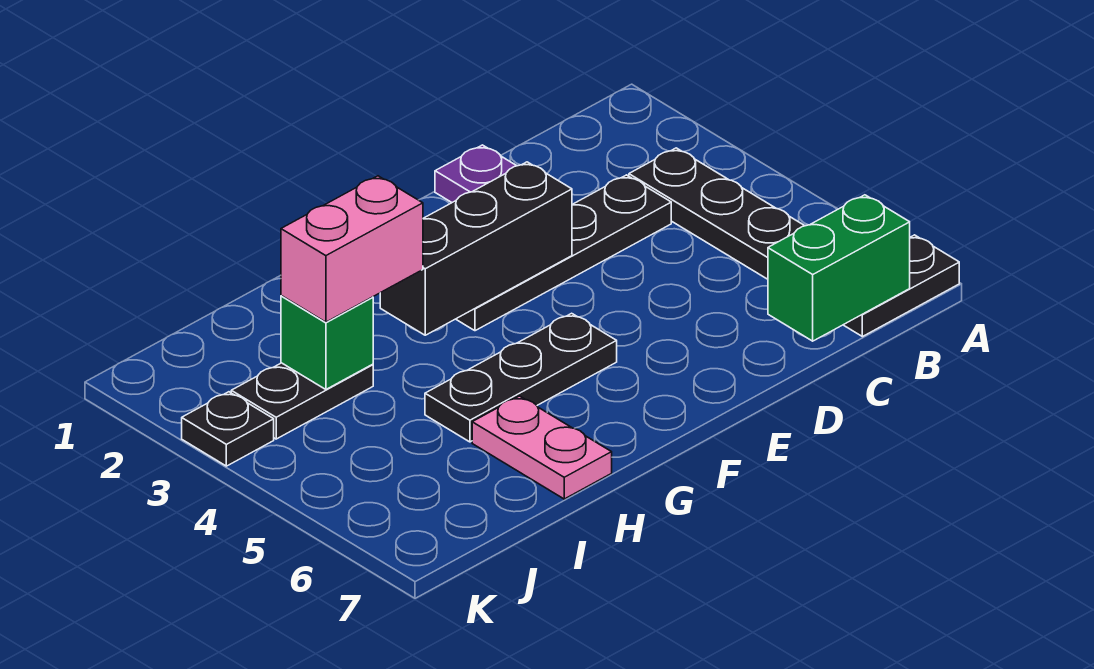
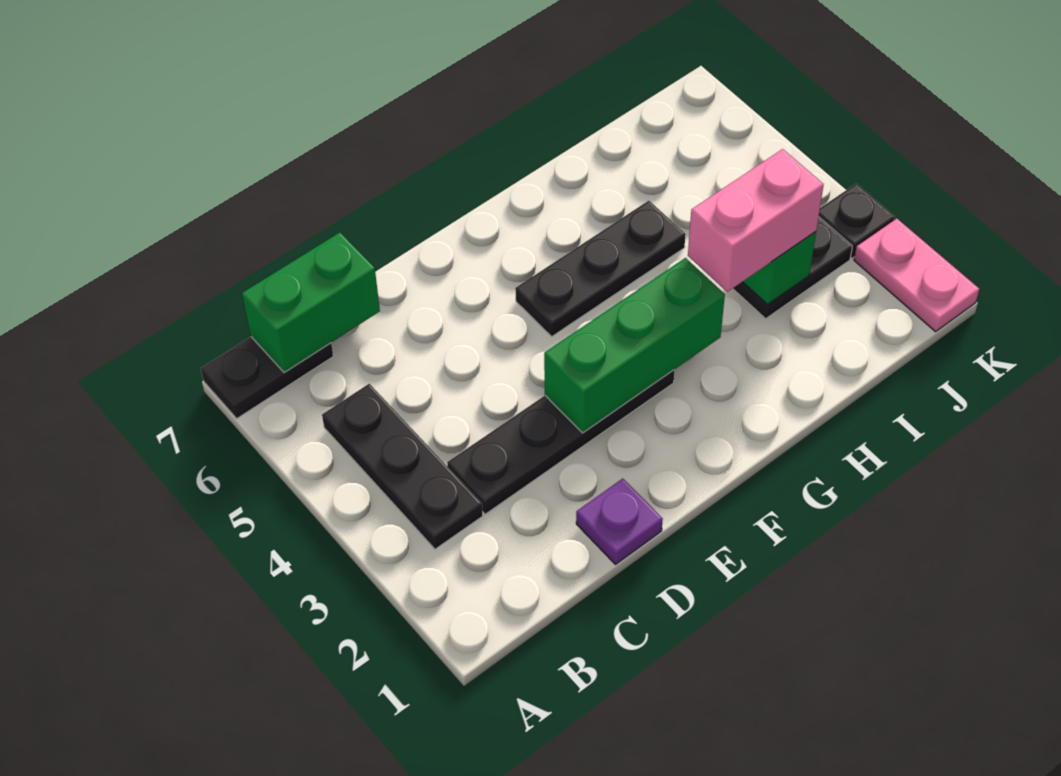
black brick E3:G3 level 2 -> green brick E3:G3 level 2
pink plate H6:H7 level 1 -> pink plate K1:K2 level 1

